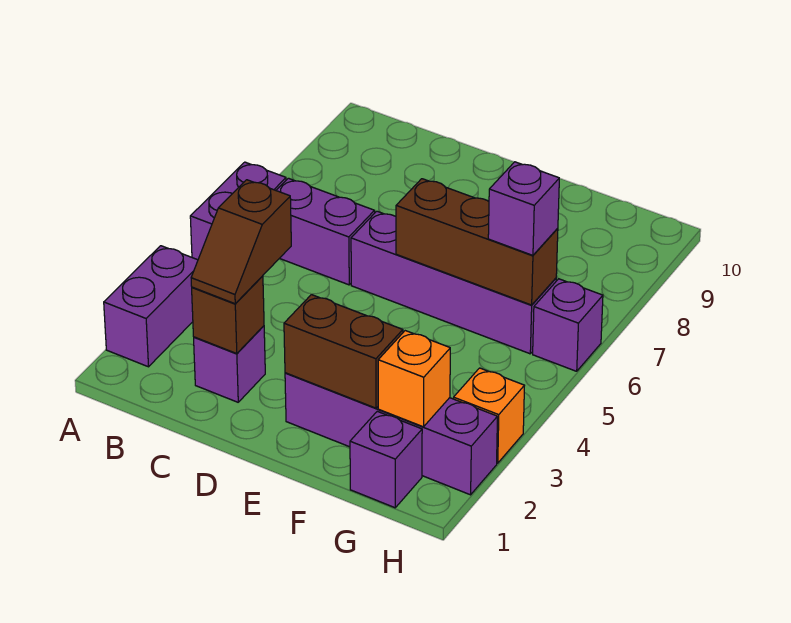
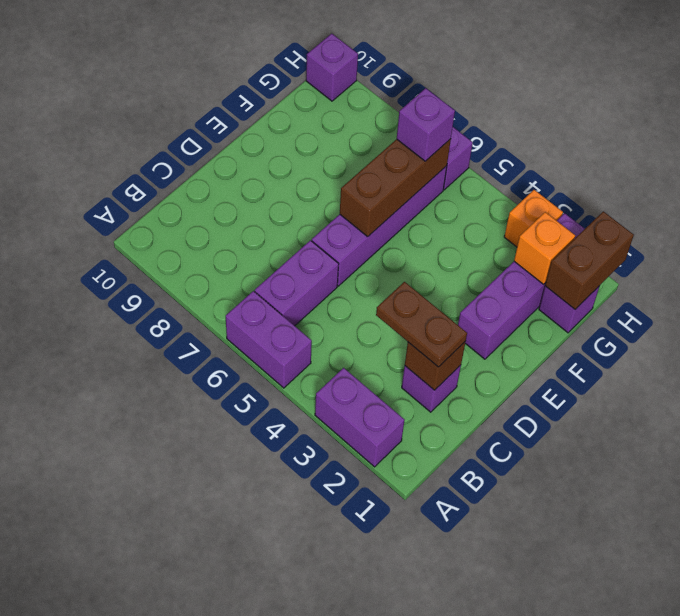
brown slope C2:C3 level 3 top 3 -> brown plate C2:C3 level 3
brown brick E2:F2 level 2 -> brown brick G1:H1 level 2
none -> purple brick H10 level 1

